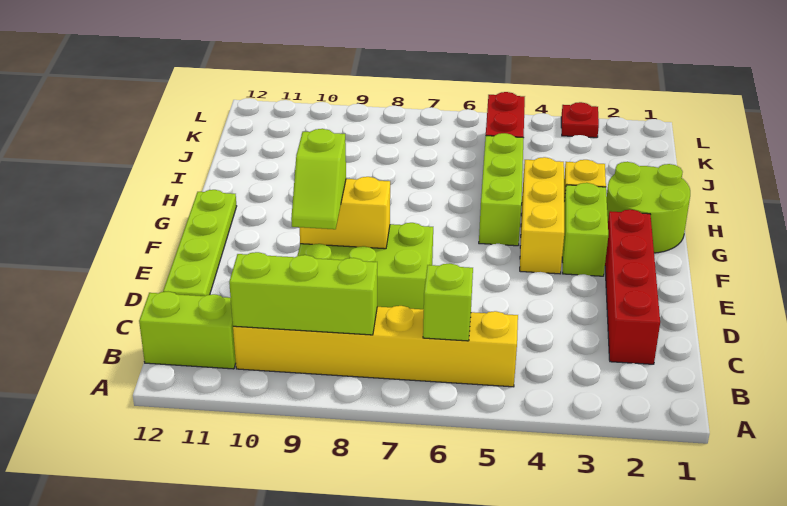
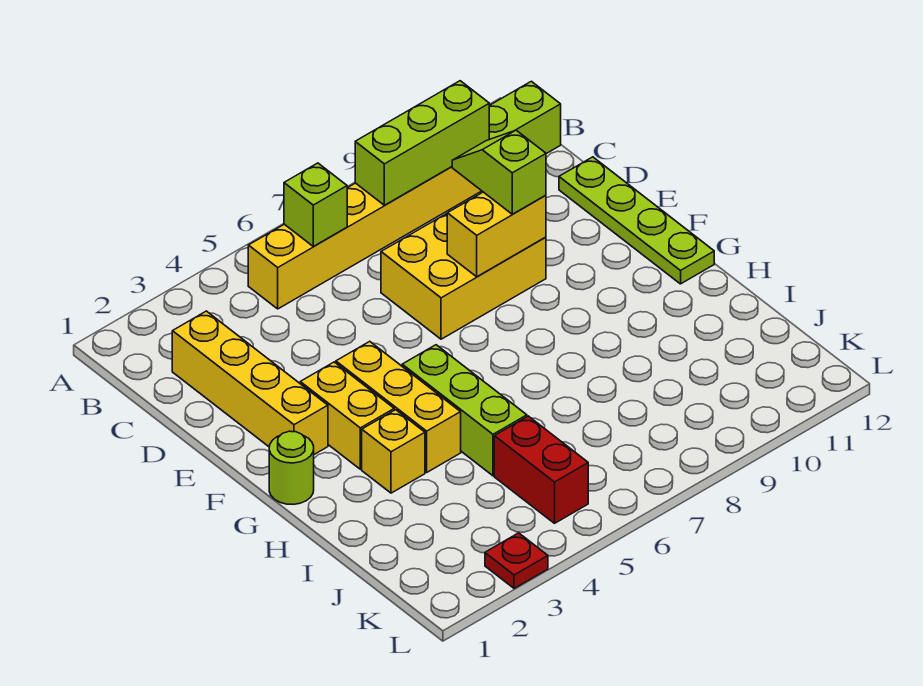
red brick C2:F2 level 1 -> yellow brick C2:F2 level 1
lime brick D7:E9 level 1 -> yellow brick D7:E9 level 1
lime brick F3:G3 level 1 -> yellow brick F3:G3 level 1
lime round brick G1:H2 level 1 -> lime round brick G1 level 1

